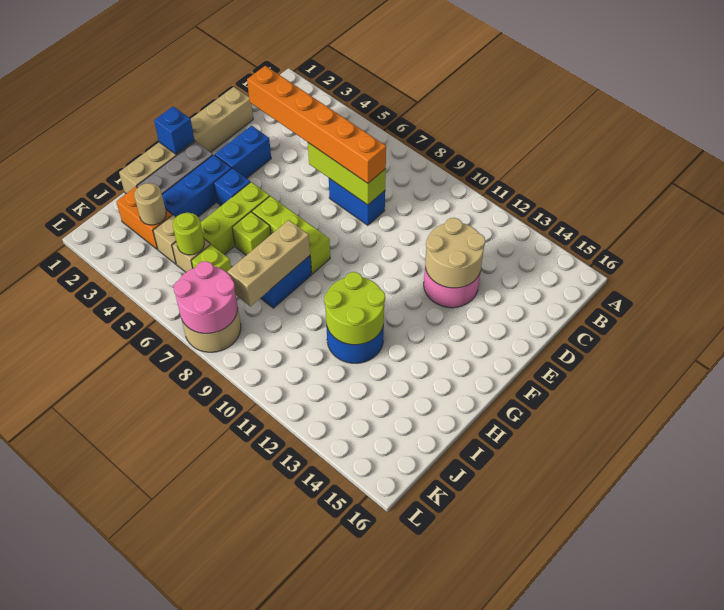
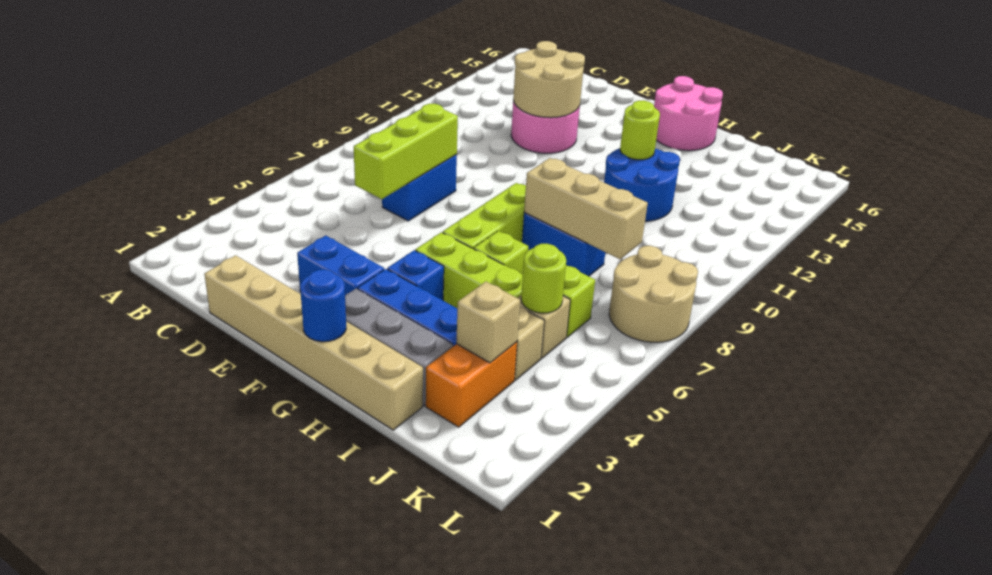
orange brick D3:D8 level 3 -> none
blue brick G1 level 2 -> blue round brick G1 level 2
lime round brick H11:I12 level 2 -> lime round brick H12 level 2
tan round brick J3 level 2 -> tan brick J3 level 2
pink round brick K7:L8 level 2 -> pink round brick G15:H16 level 1

